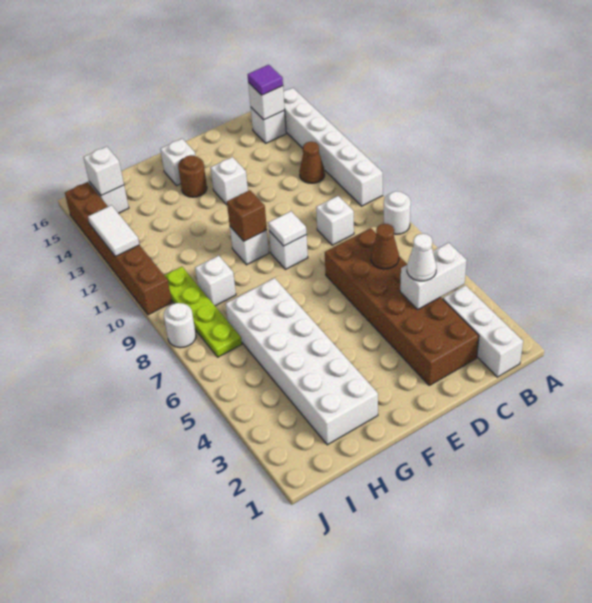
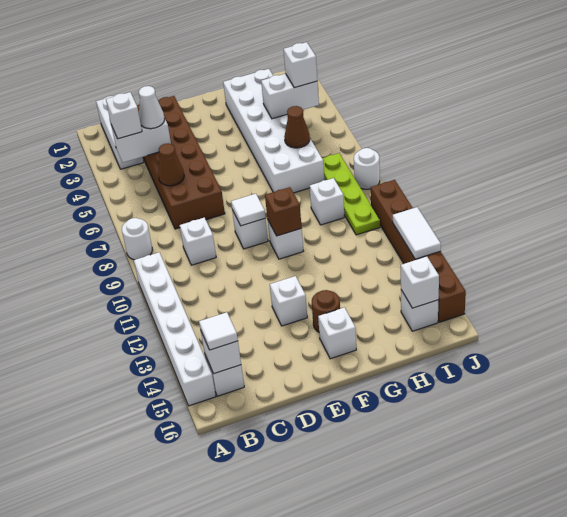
none -> white brick B4 level 3
brown cone B12 level 1 -> brown cone H6 level 2
purple tile B15 level 3 -> white tile B15 level 3
none -> white brick H4:I4 level 2
none -> white brick I4 level 3

